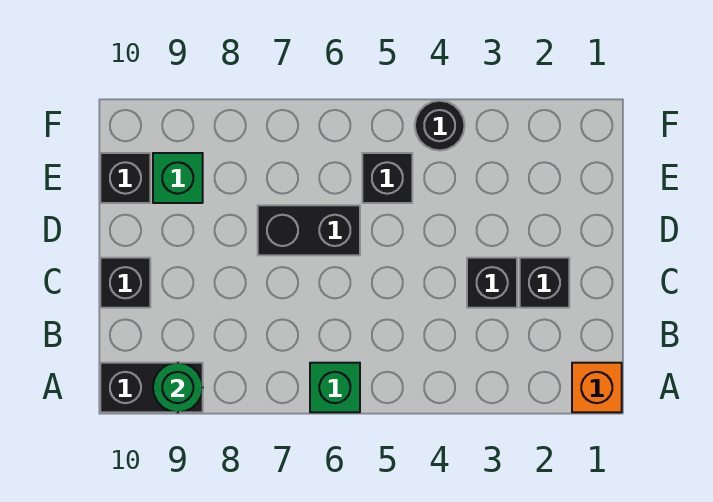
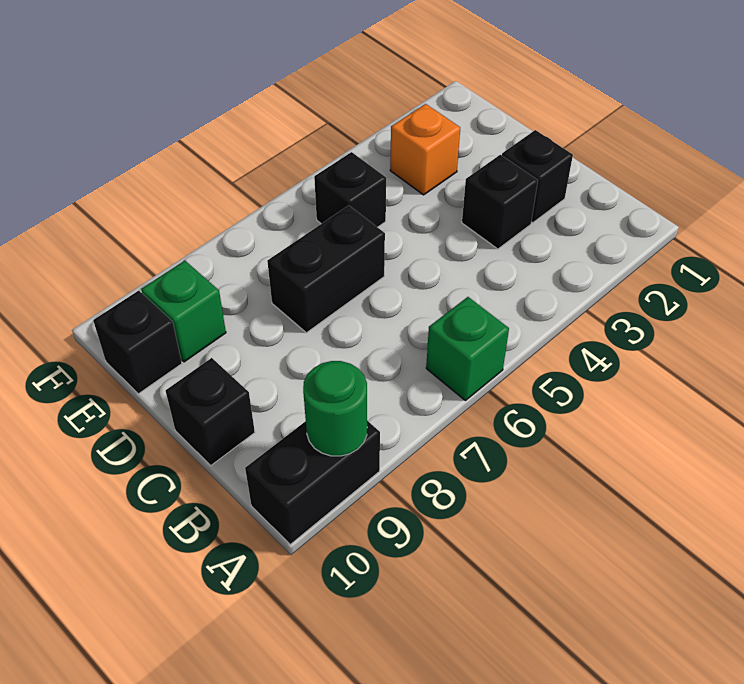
orange brick A1 level 1 -> orange brick E3 level 1
black round brick F4 level 1 -> none

